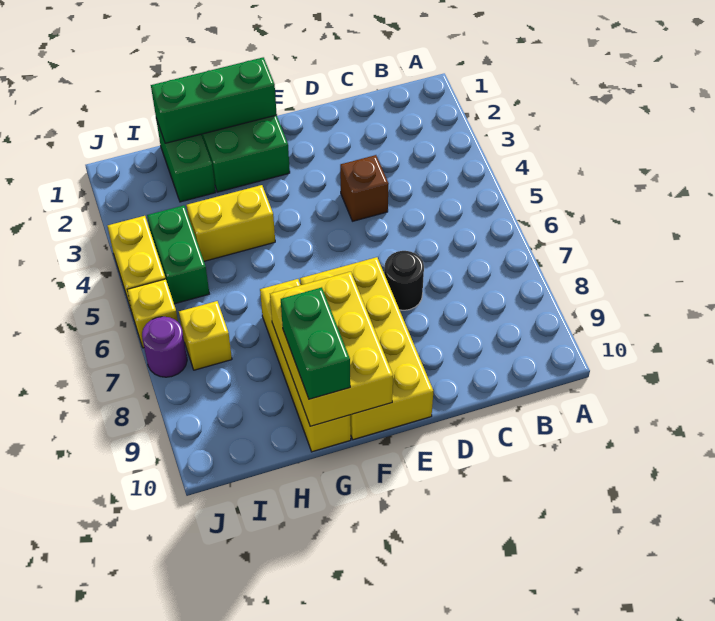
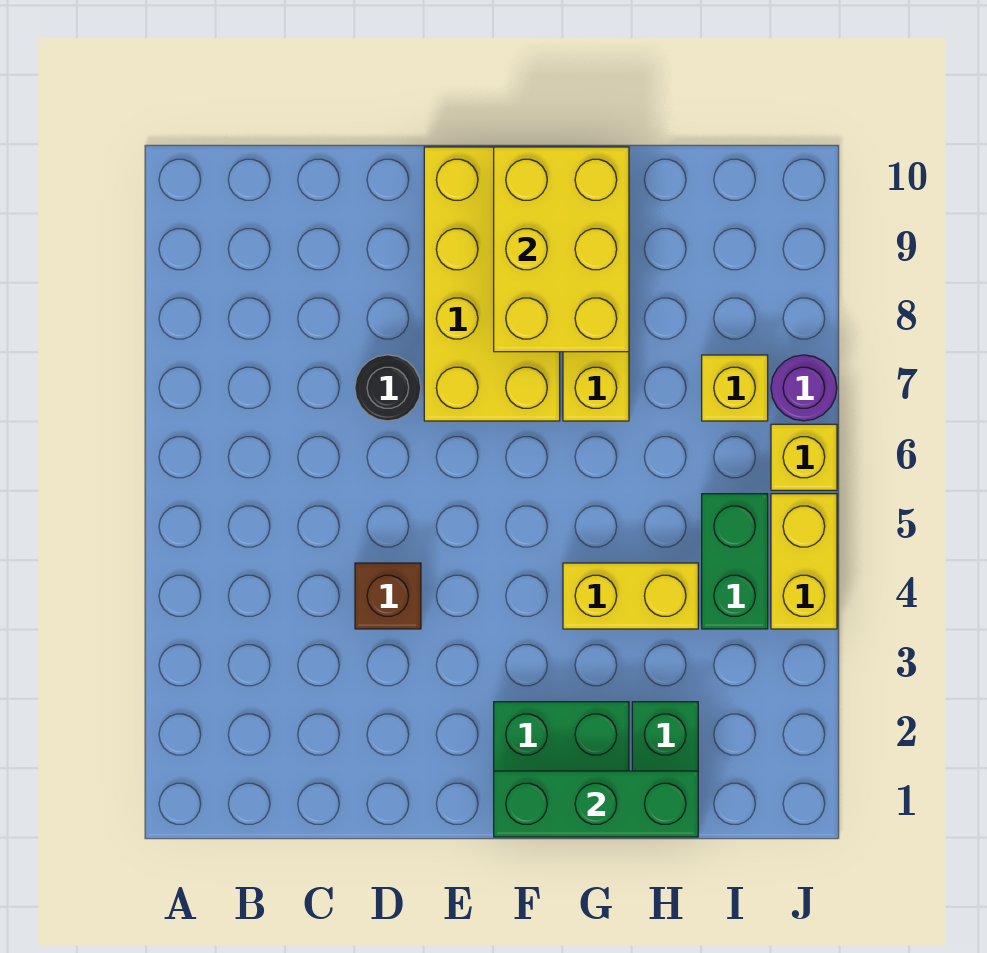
green brick G9:G10 level 3 -> none

